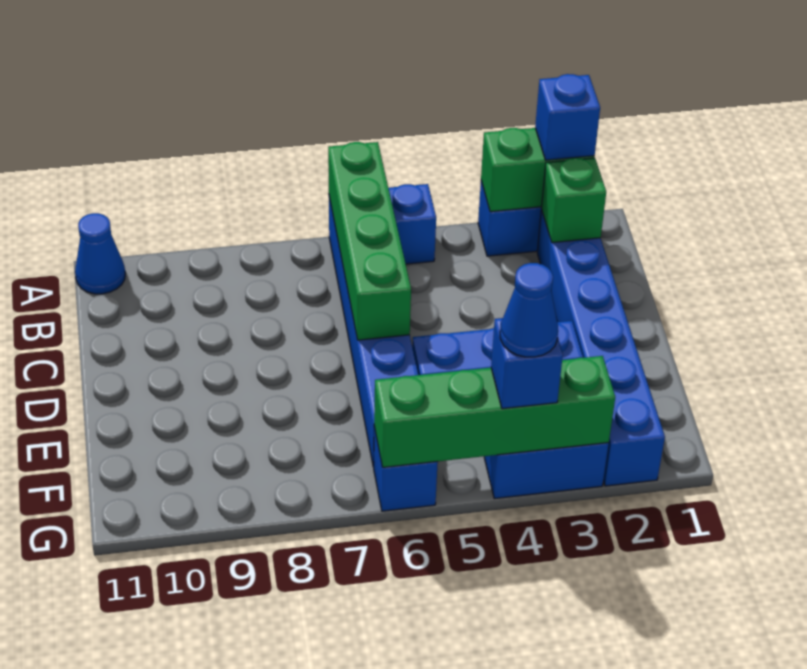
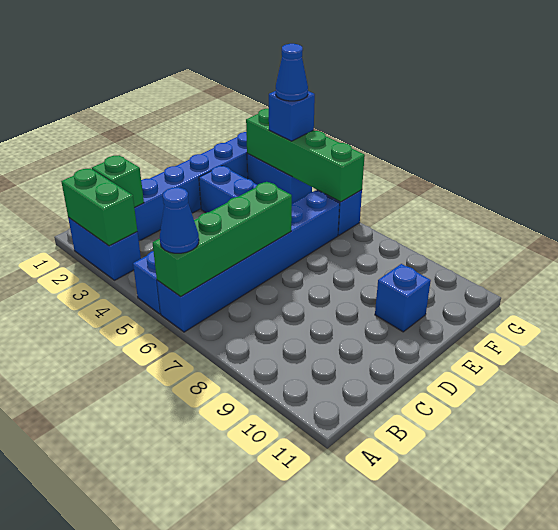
blue brick A2 level 3 -> blue brick E10 level 1
blue cone A11 level 1 -> blue cone A6 level 3

